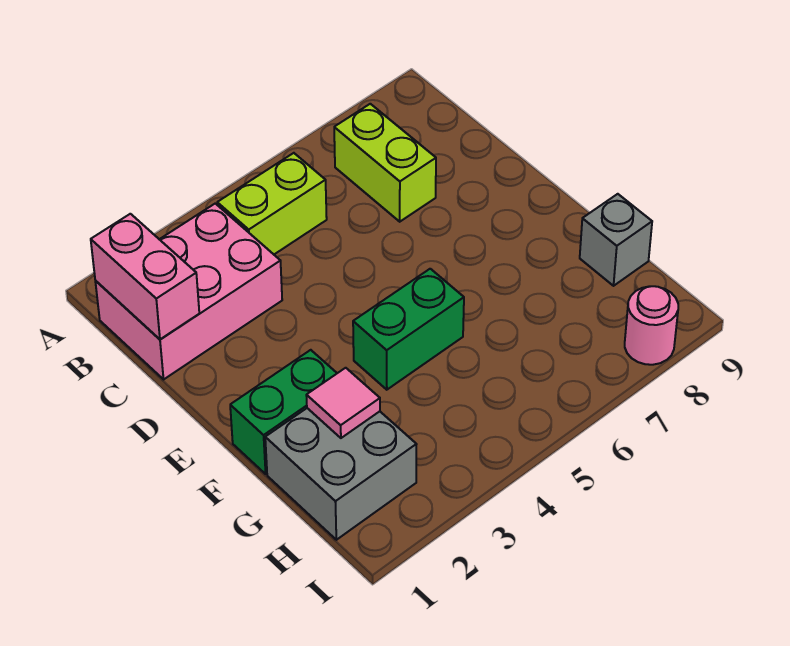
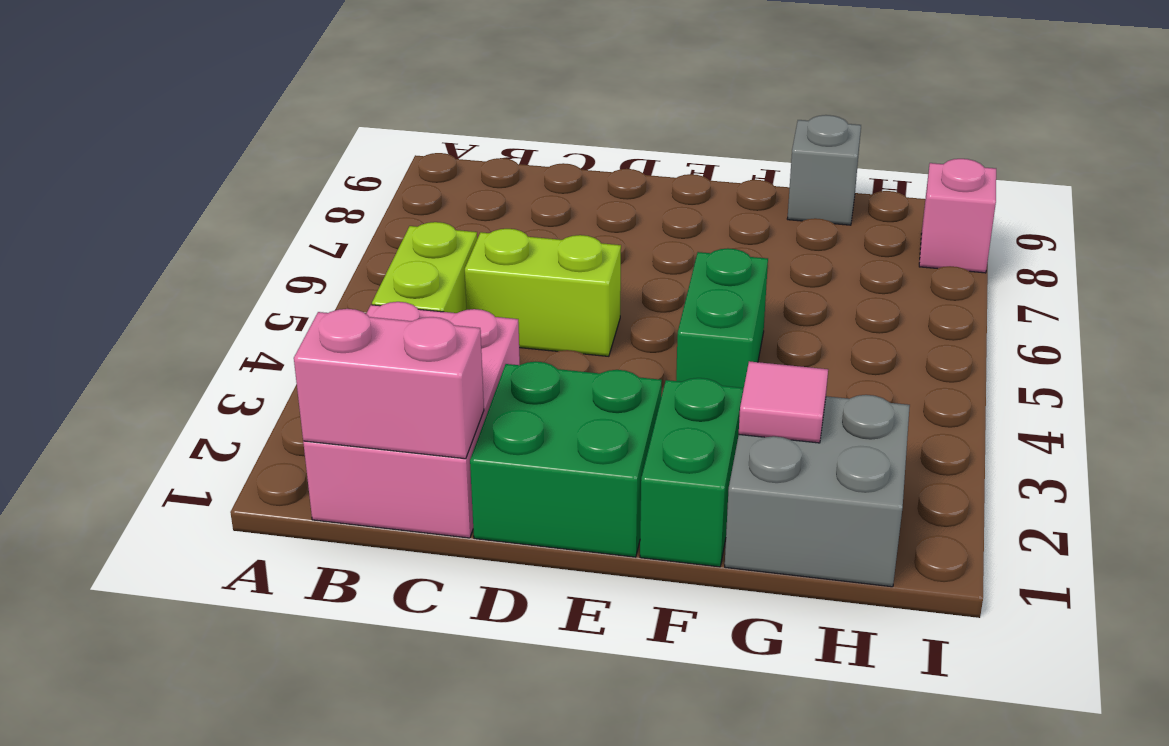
lime brick B7:C7 level 1 -> lime brick C5:D5 level 1
none -> green brick D1:E2 level 1
pink round brick I8 level 1 -> pink brick I8 level 1

